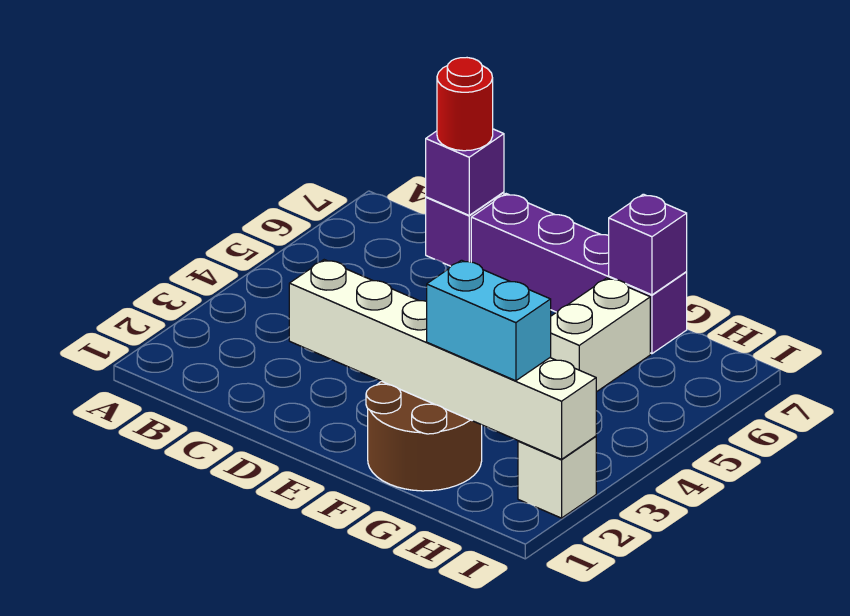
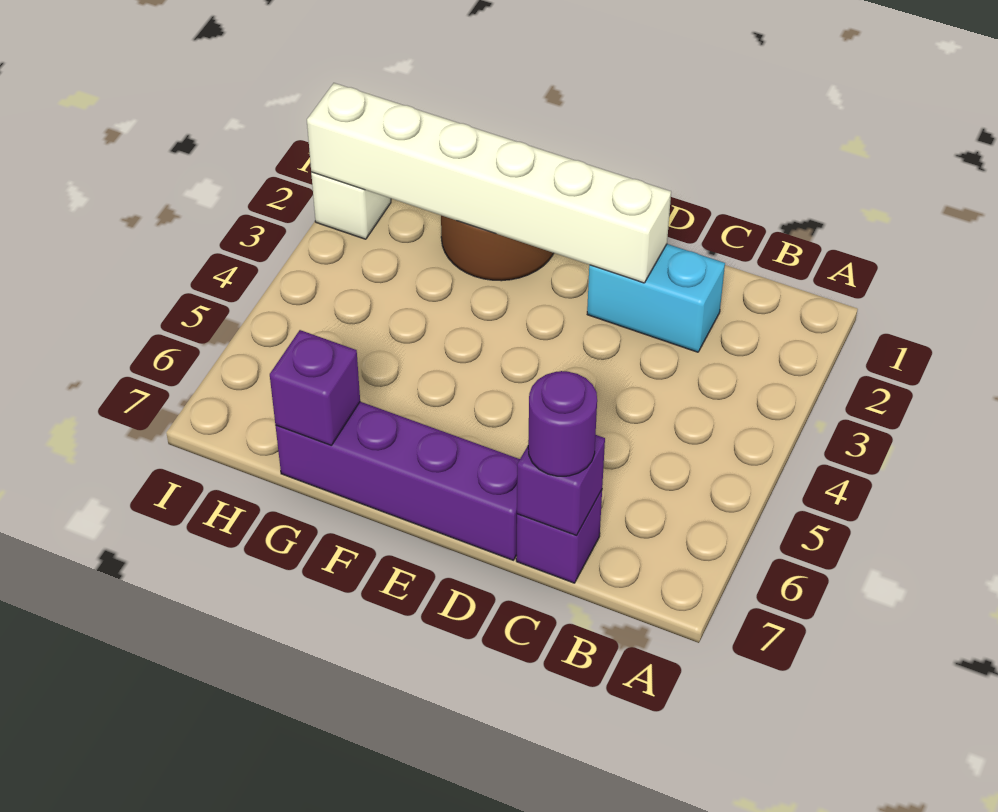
red round brick C7 level 3 -> purple round brick C7 level 3
cyan brick G2:H2 level 3 -> cyan brick C2:D2 level 1
white brick G5:G6 level 1 -> none

